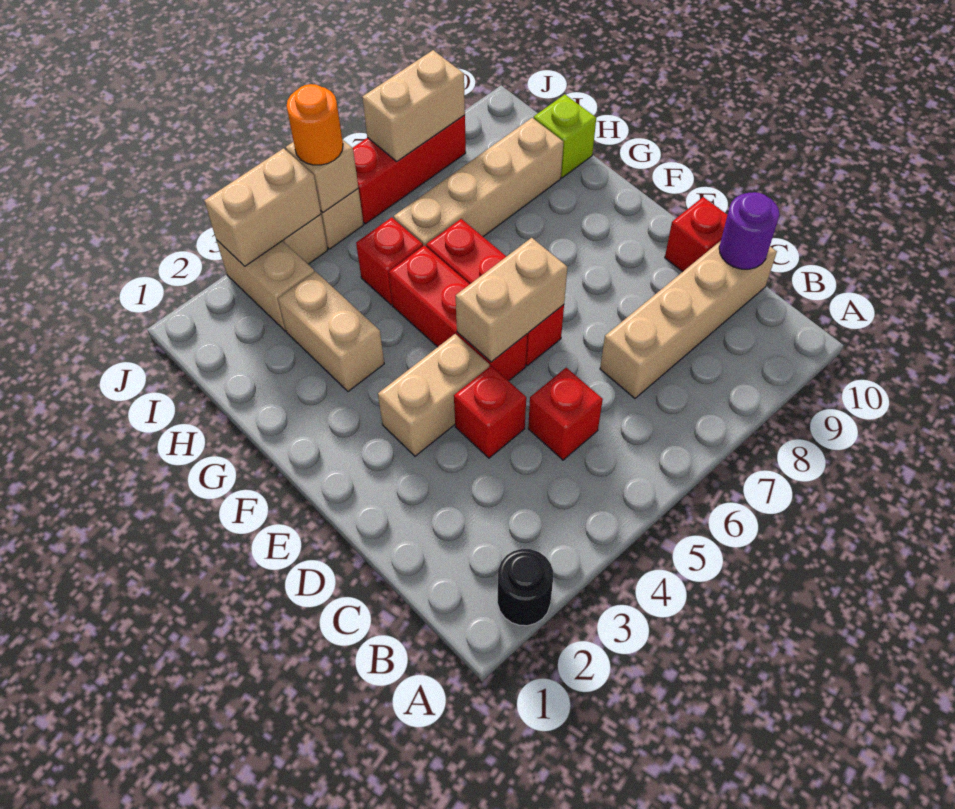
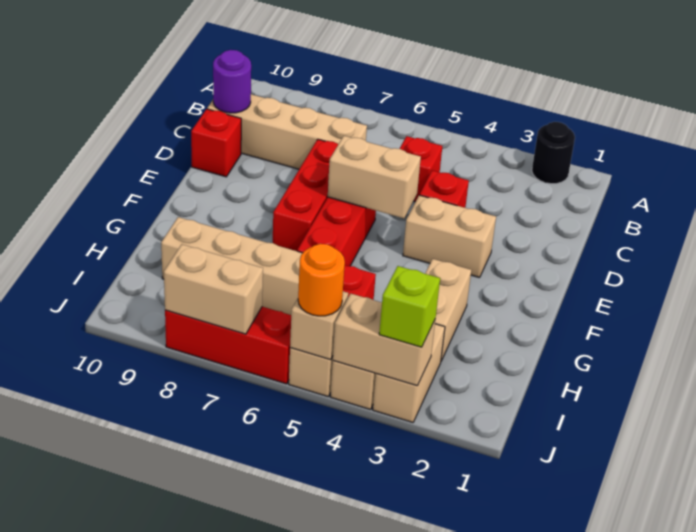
red brick E5:G5 level 1 -> red brick D7:F7 level 1
lime brick H10 level 1 -> lime brick J3 level 3

